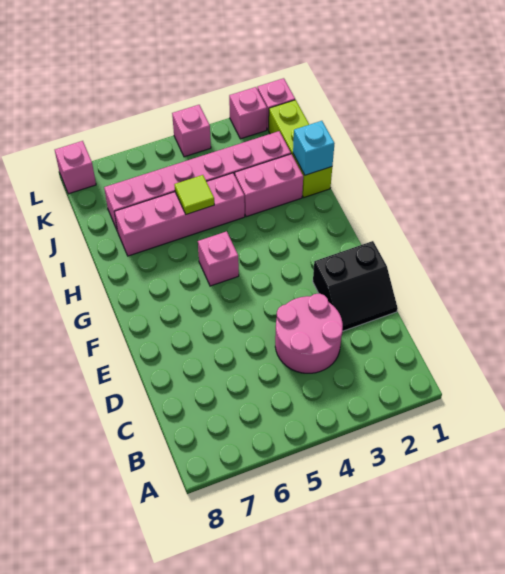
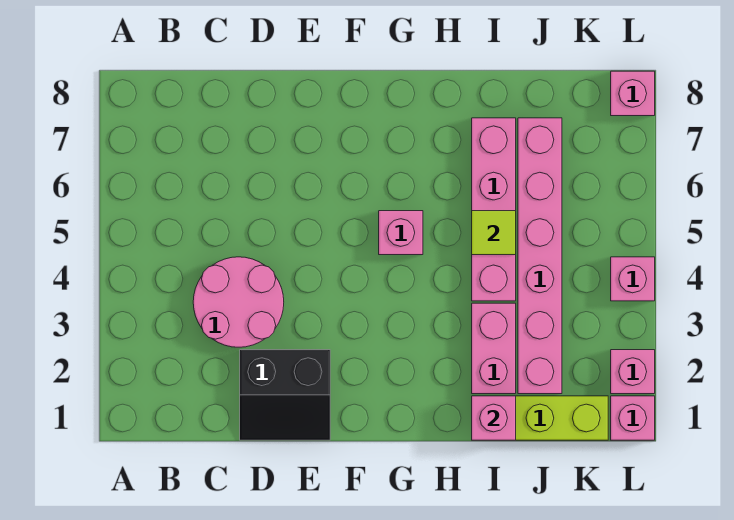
black slope D1:E2 level 1 top E -> black slope D1:E2 level 1 top 2
cyan brick I1 level 2 -> pink brick I1 level 2

